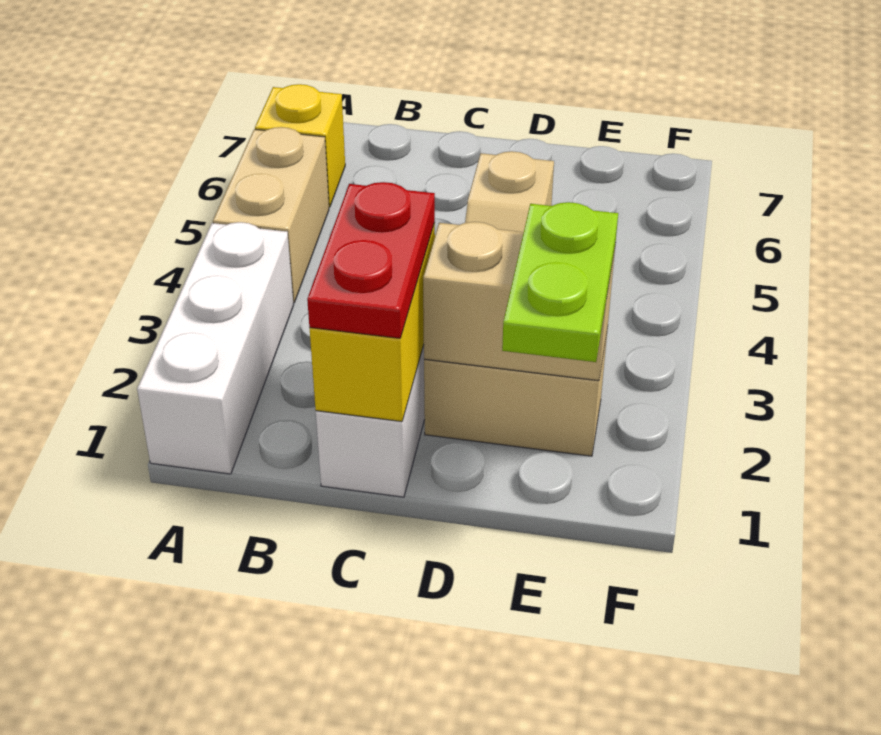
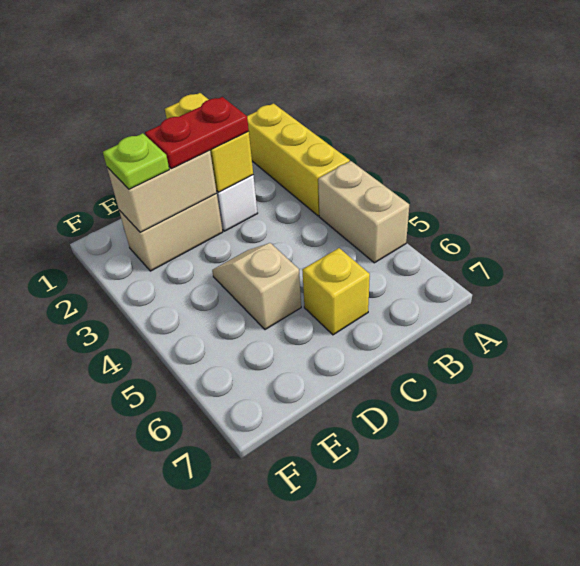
white brick A1:A3 level 1 -> yellow brick A1:A3 level 1
yellow brick A6 level 1 -> yellow brick C6 level 1
red plate C1:C2 level 3 -> red plate C2:D2 level 3
lime plate E1:E2 level 3 -> lime plate E2 level 3

